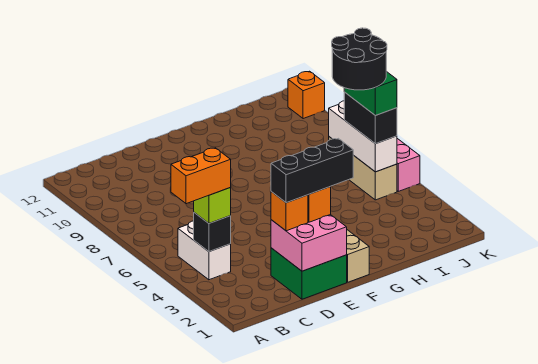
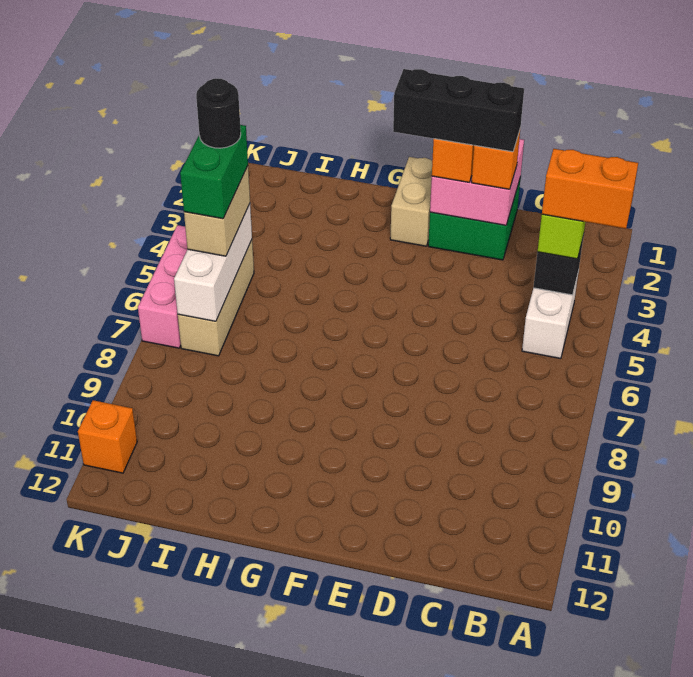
black round brick I5:J6 level 5 -> black round brick J5 level 5
black brick J5:J6 level 3 -> tan brick J5:J6 level 3

